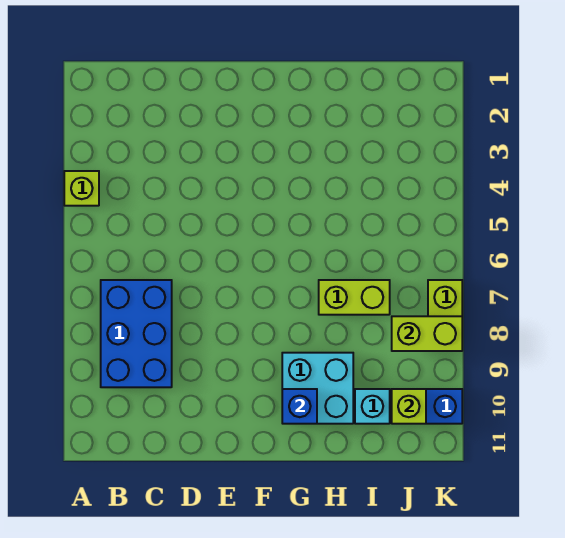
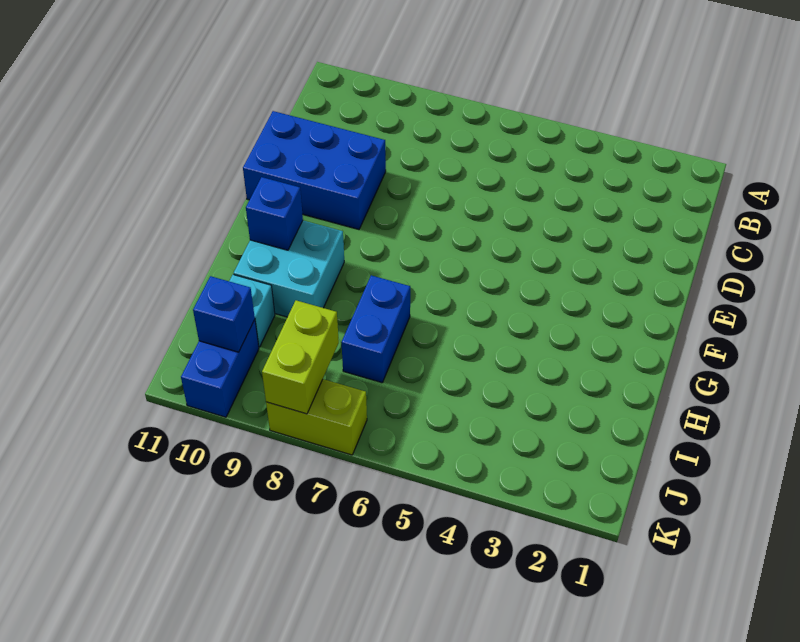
lime brick A4 level 1 -> none
blue brick B7:C9 level 1 -> blue brick D9:E11 level 1
lime brick H7:I7 level 1 -> blue brick H7:I7 level 1
lime brick J10 level 2 -> blue brick J10 level 2

